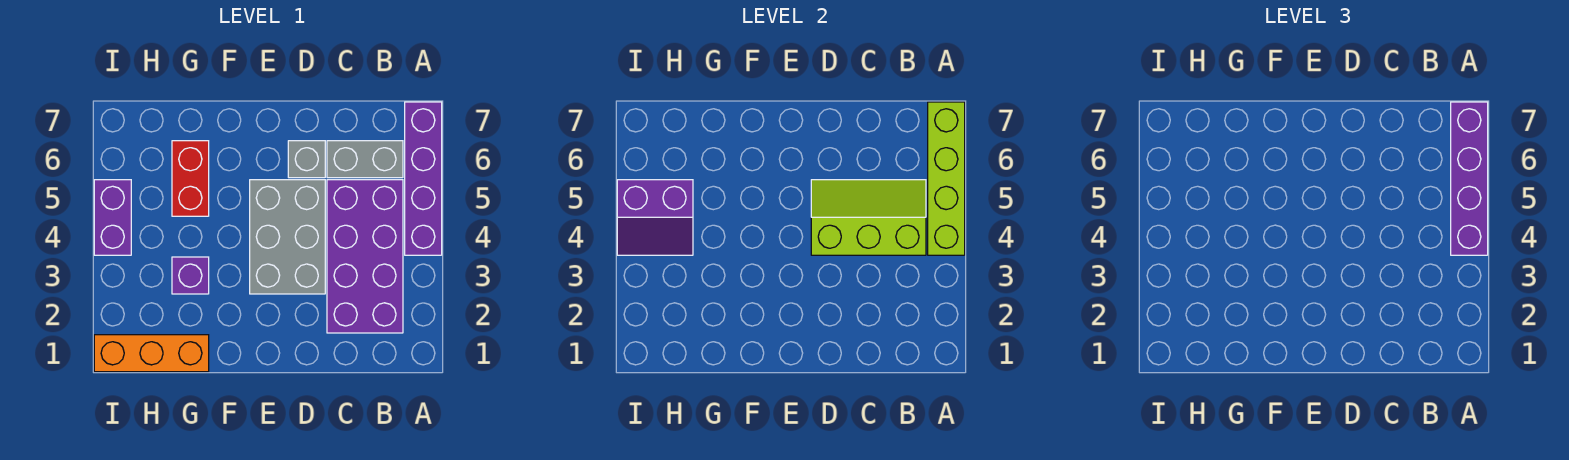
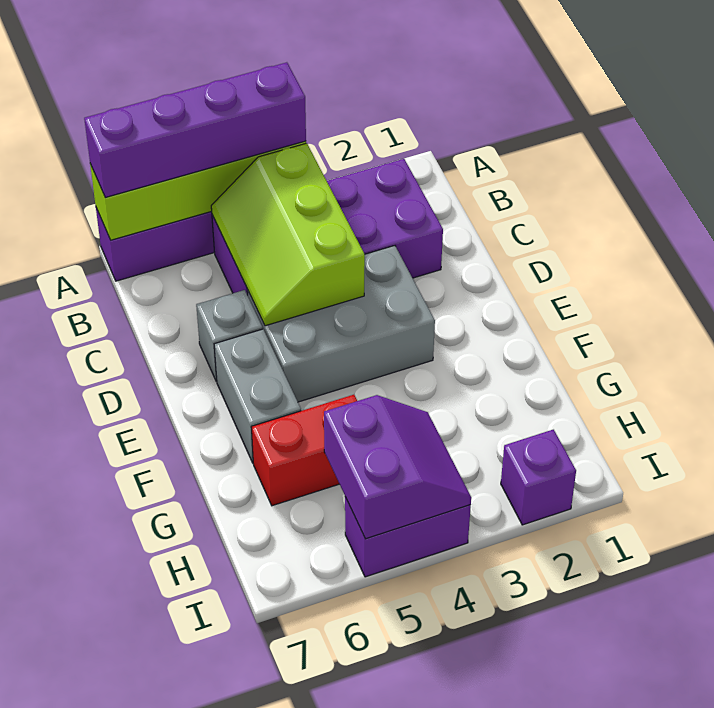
grey brick B6:C6 level 1 -> grey brick E6:F6 level 1
orange brick G1:I1 level 1 -> none
purple brick G3 level 1 -> purple brick I2 level 1

